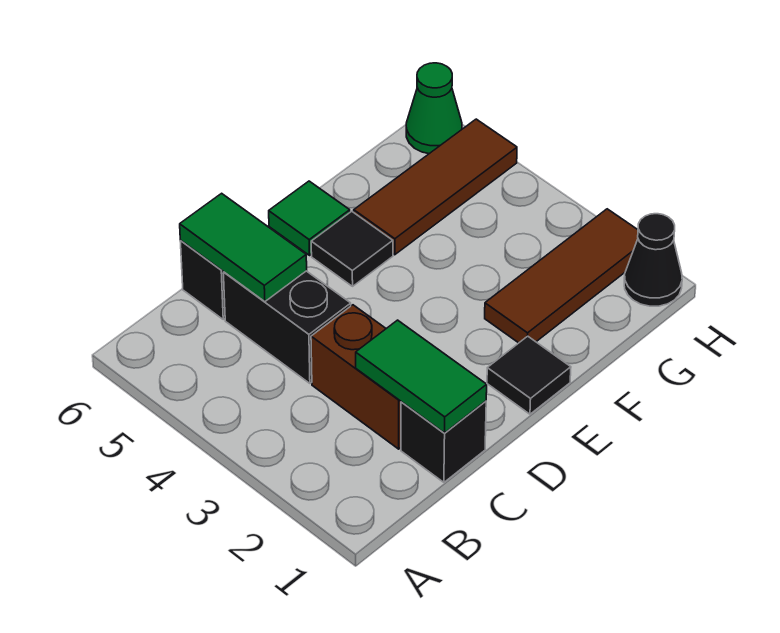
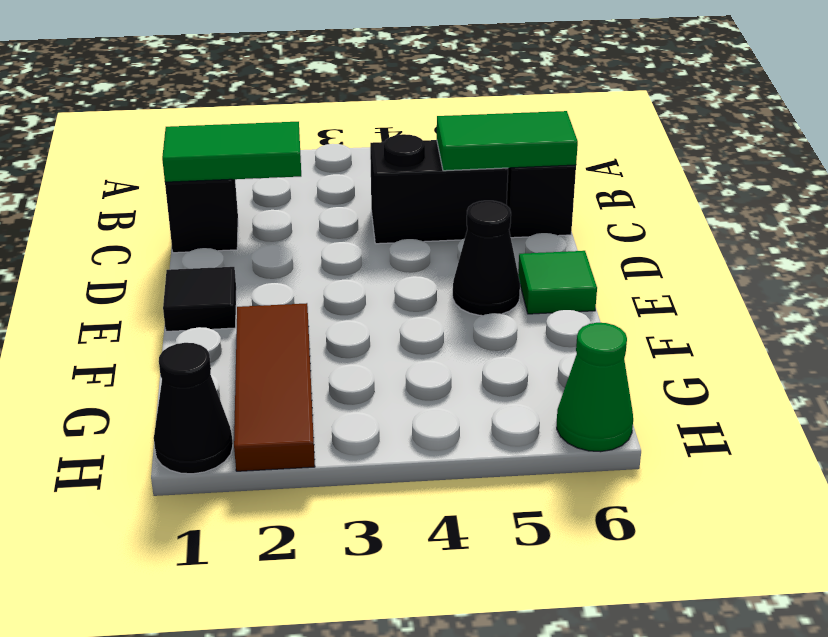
brown brick C2:C3 level 1 -> none
black tile E5 level 1 -> black cone E5 level 1
brown tile F5:H5 level 1 -> none

